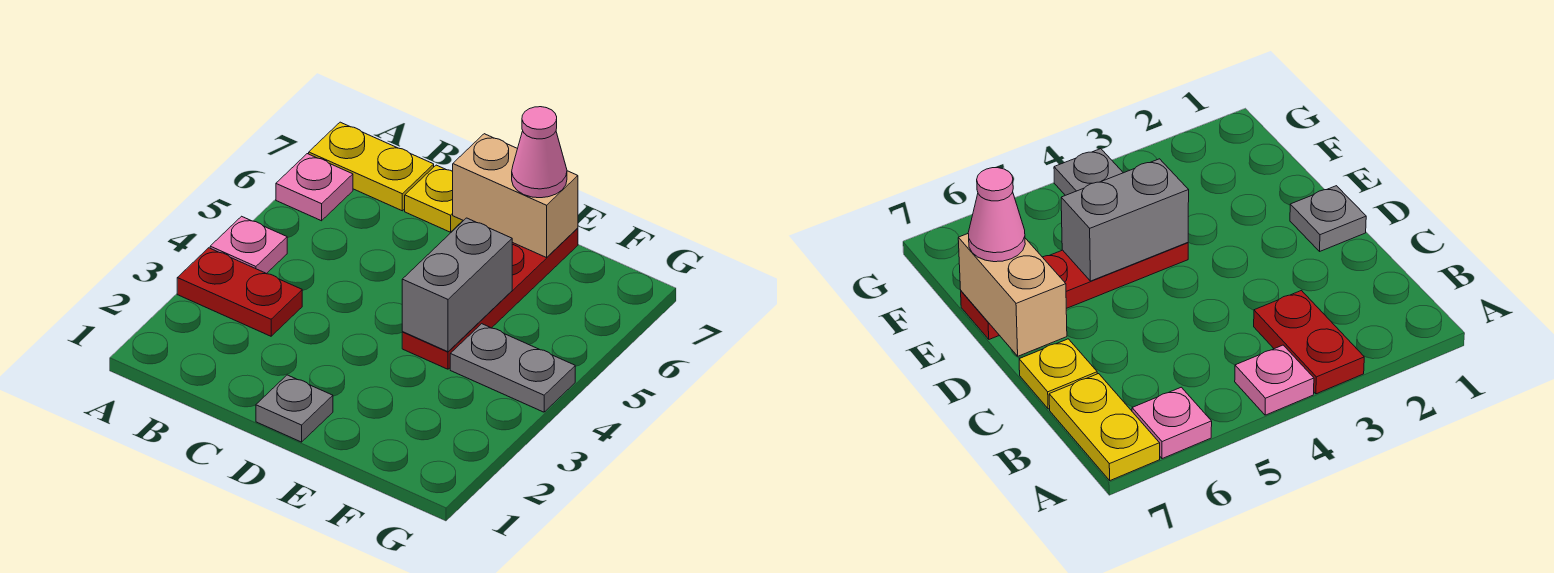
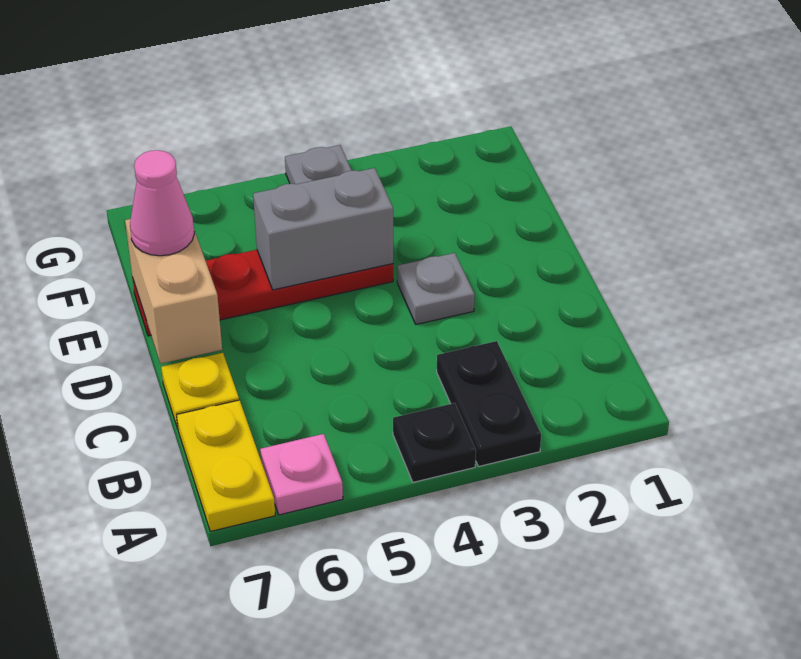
red plate A3:B3 level 1 -> black plate A3:B3 level 1
pink plate A4 level 1 -> black plate A4 level 1
grey plate D1 level 1 -> grey plate D3 level 1

